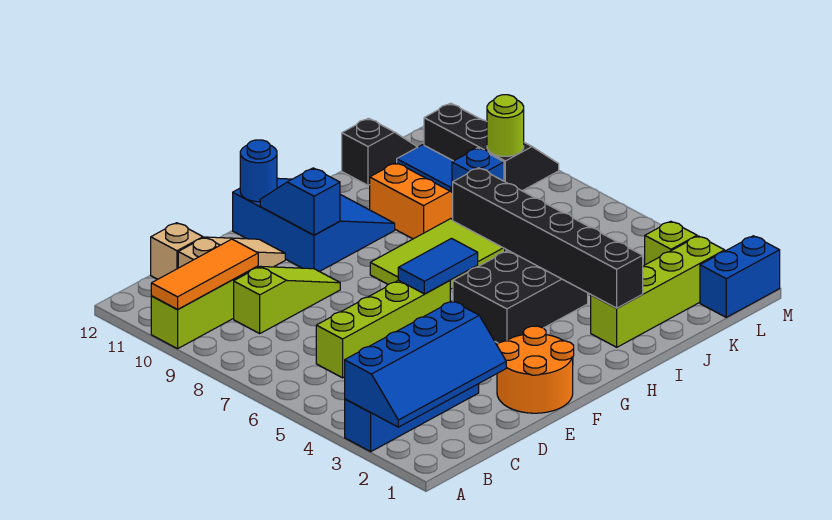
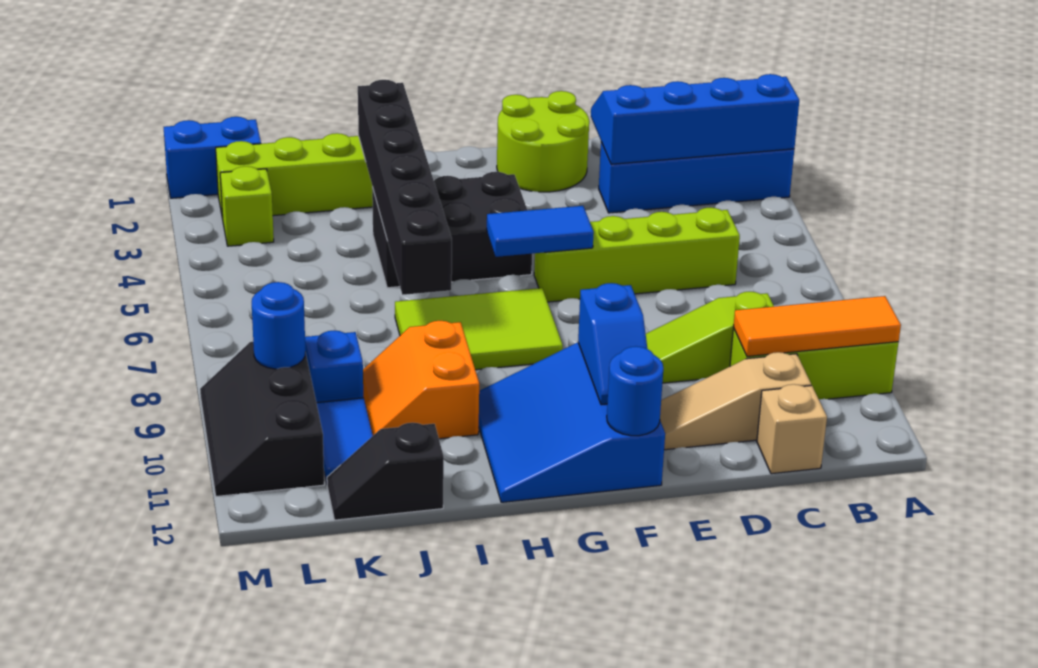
orange round brick E1:F2 level 1 -> lime round brick E1:F2 level 1
lime round brick L9 level 2 -> blue round brick L9 level 2

